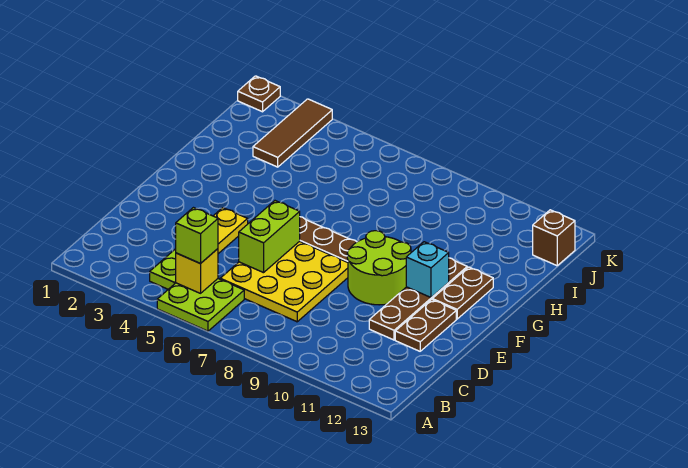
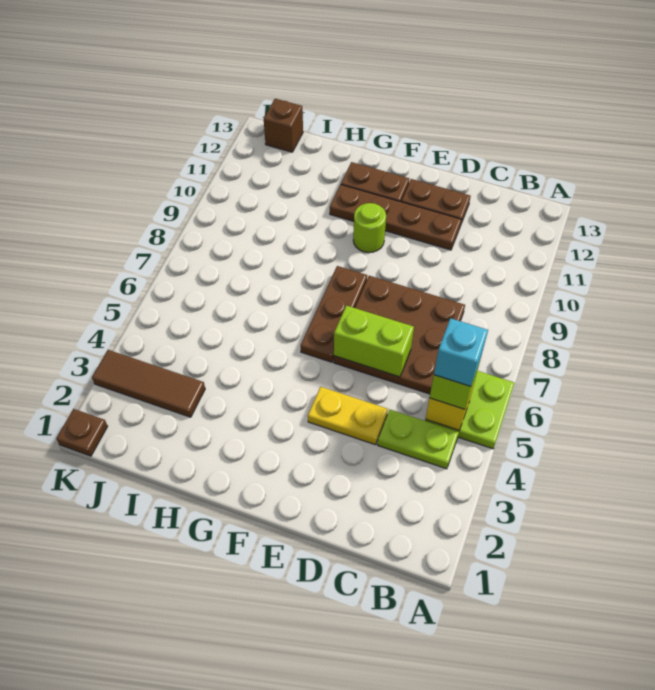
yellow plate C6:E8 level 1 -> brown plate C6:E8 level 1
lime round brick E9:F10 level 1 -> lime round brick F10 level 1
cyan brick F11 level 2 -> cyan brick B5 level 4

